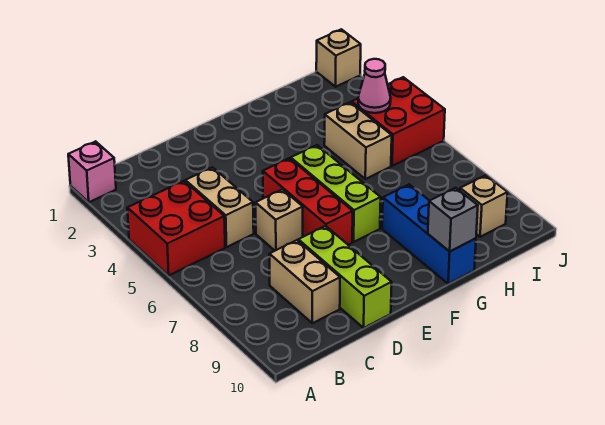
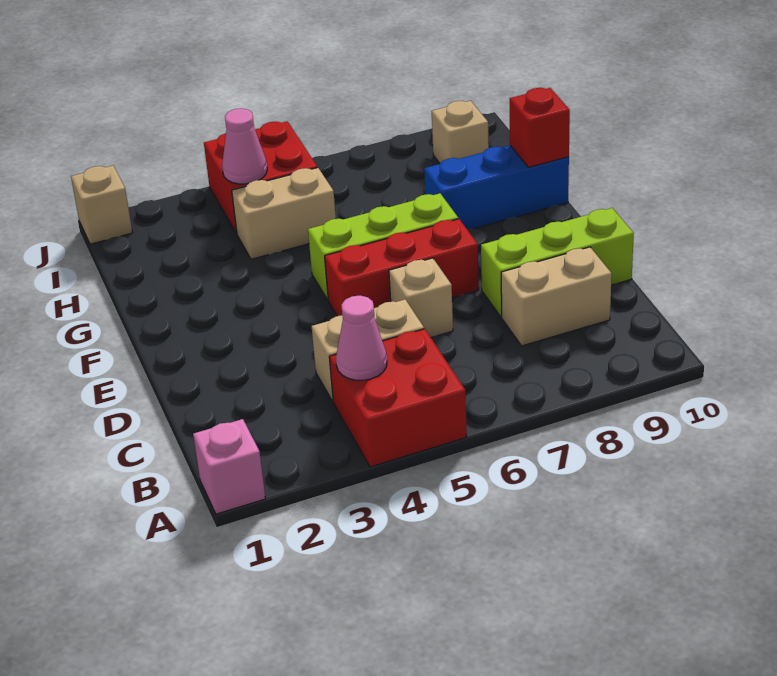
none -> pink cone B4 level 2
grey brick G10 level 2 -> red brick G10 level 2

